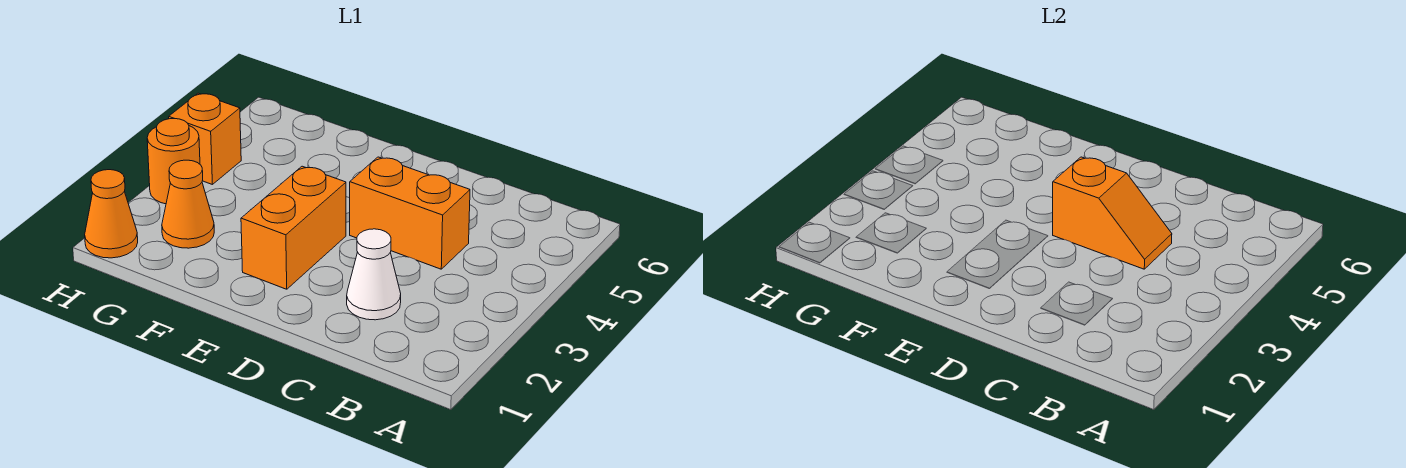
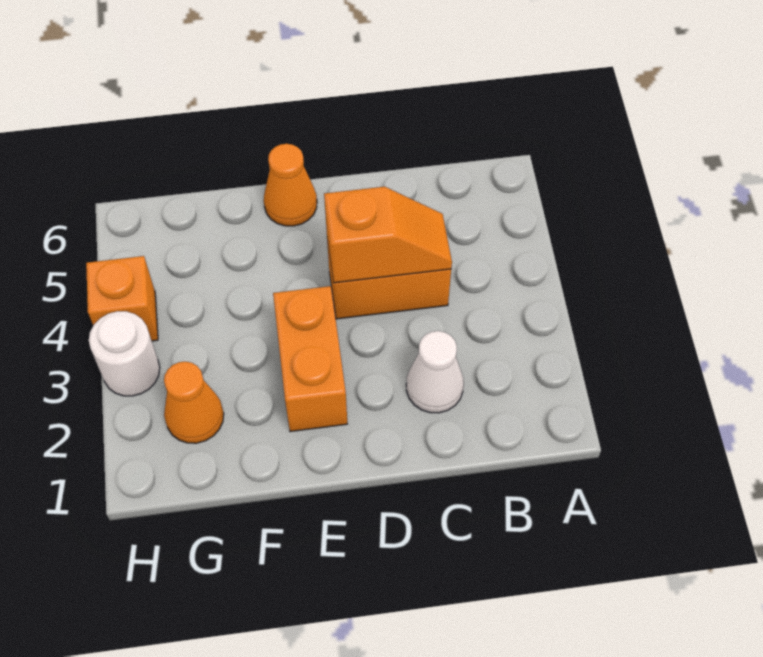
orange cone H1 level 1 -> orange cone E6 level 1
orange round brick H3 level 1 -> white round brick H3 level 1

